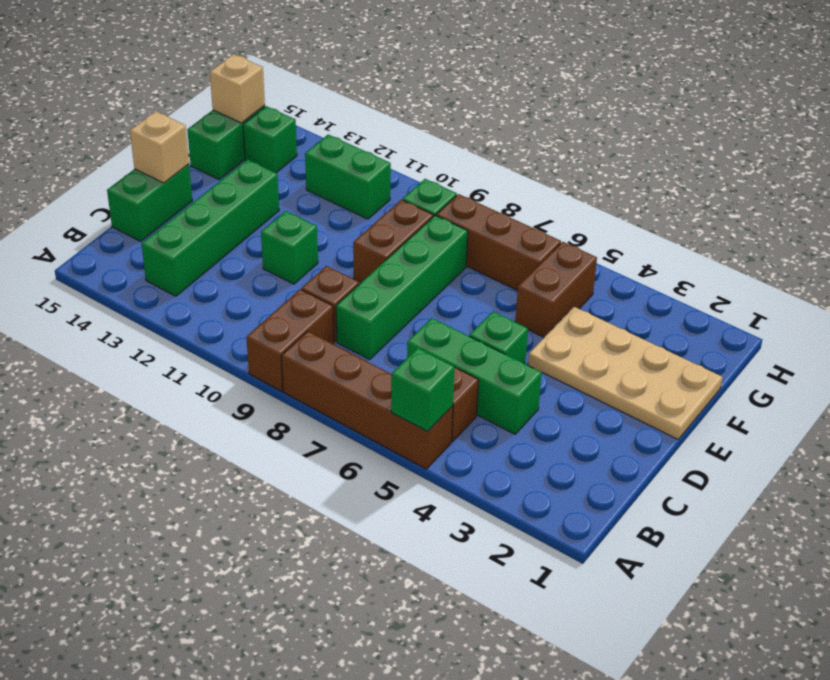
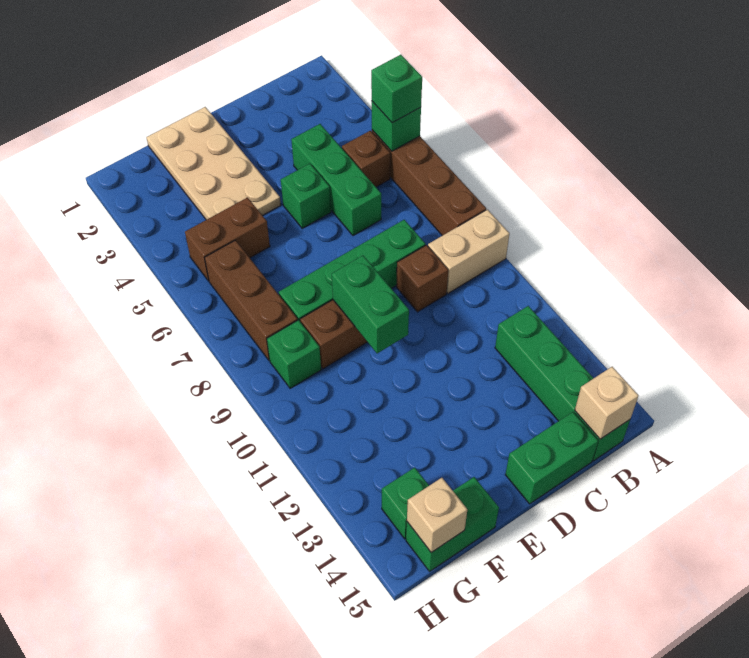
brown brick A9:B9 level 1 -> tan brick A9:B9 level 1
green brick B13:E13 level 1 -> green brick B12:B15 level 1
green brick D11 level 1 -> green brick A5 level 3
tan brick D15 level 2 -> tan brick B15 level 2
green brick G11:G12 level 1 -> green brick E9:E10 level 2

